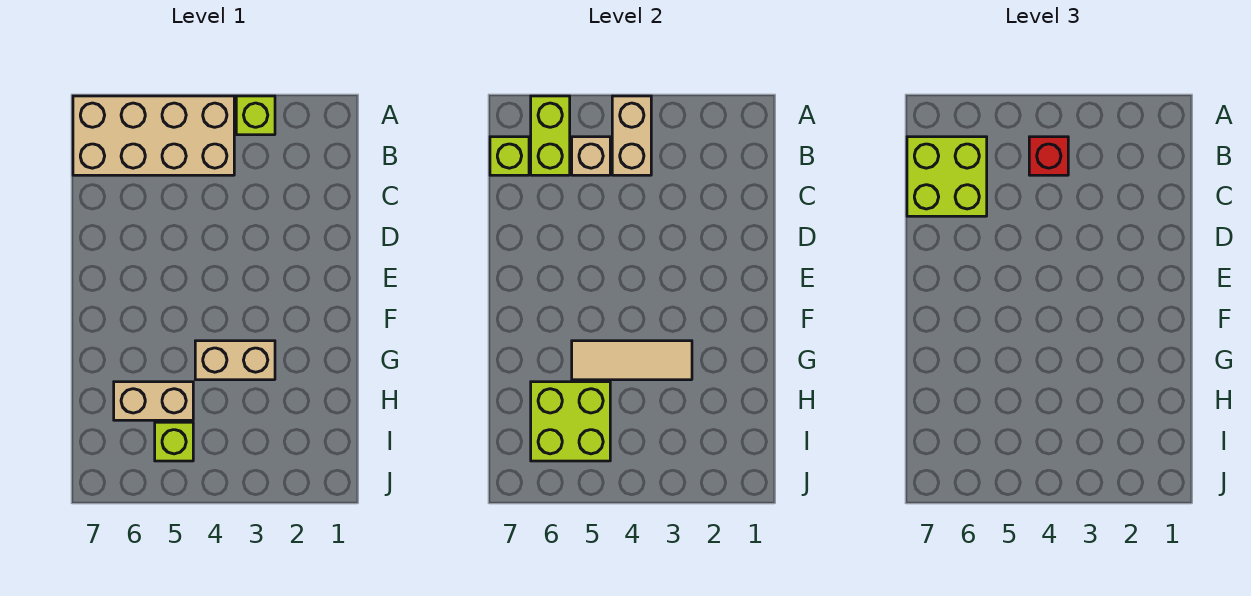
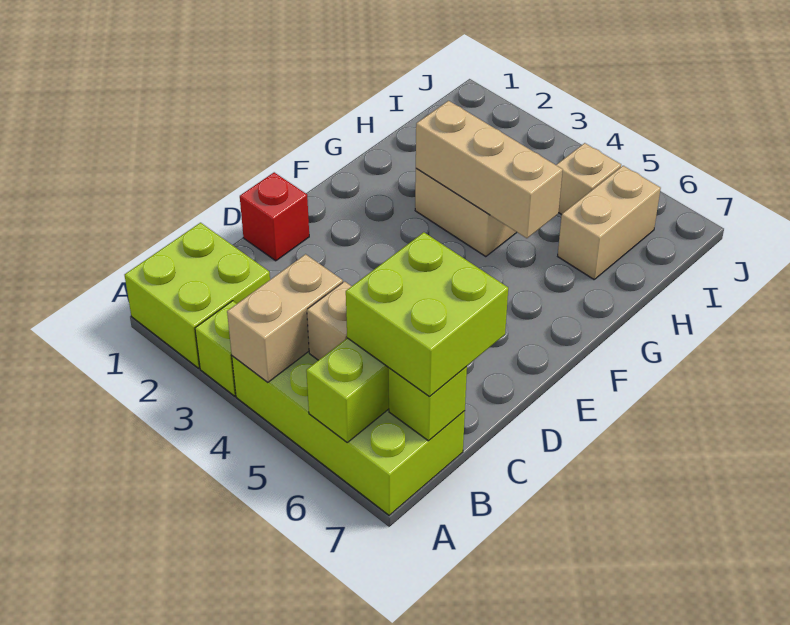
tan brick A4:B7 level 1 -> lime brick A4:B7 level 1
red brick B4 level 3 -> red brick D1 level 1
tan tile G3:G5 level 2 -> tan brick G3:G5 level 2
tan brick H5:H6 level 1 -> tan brick H6:I6 level 1
lime brick H5:I6 level 2 -> lime brick A1:B2 level 1
lime brick I5 level 1 -> tan brick I5 level 1

